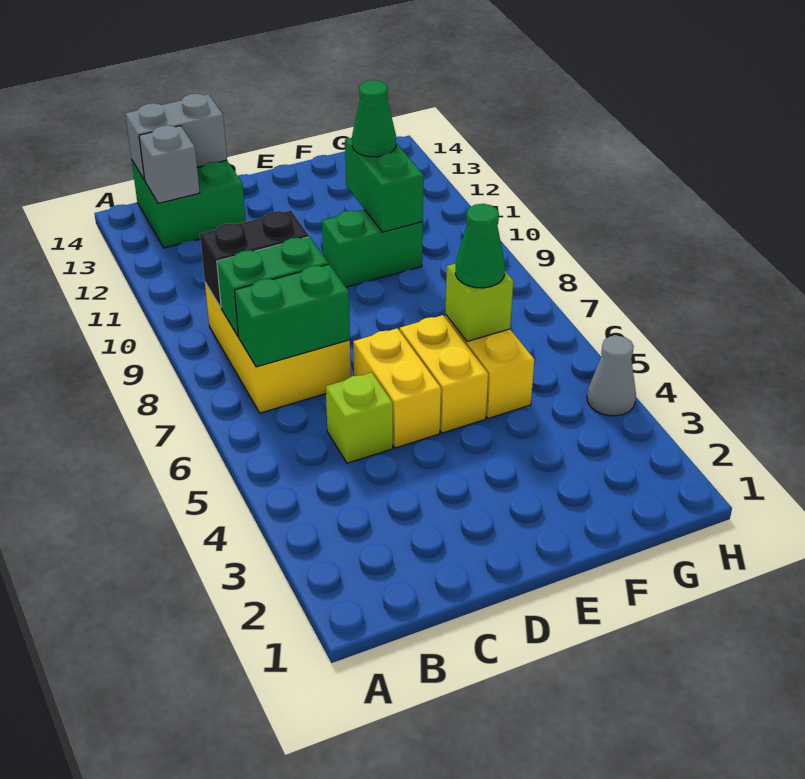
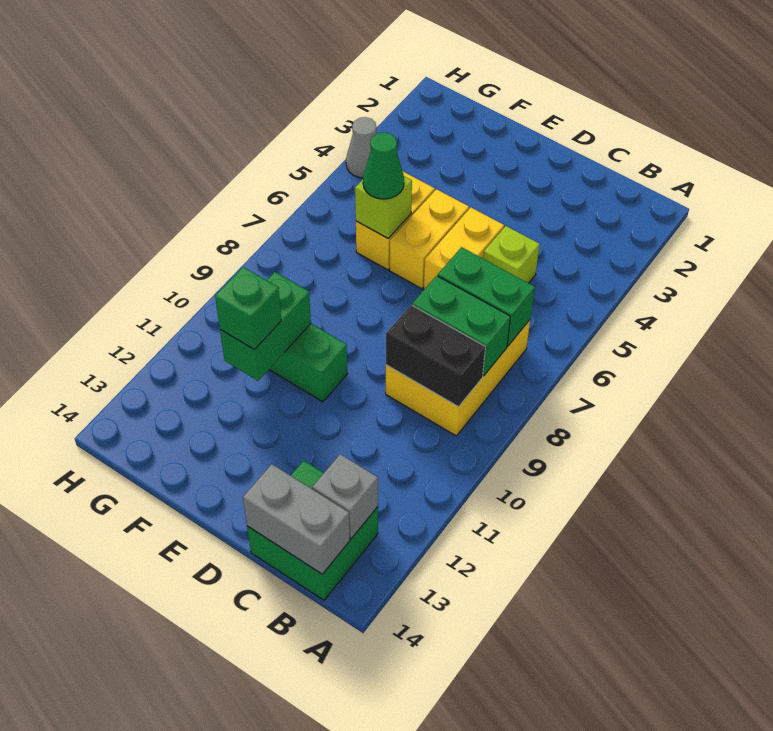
green cone F11 level 3 -> green brick F11 level 3

